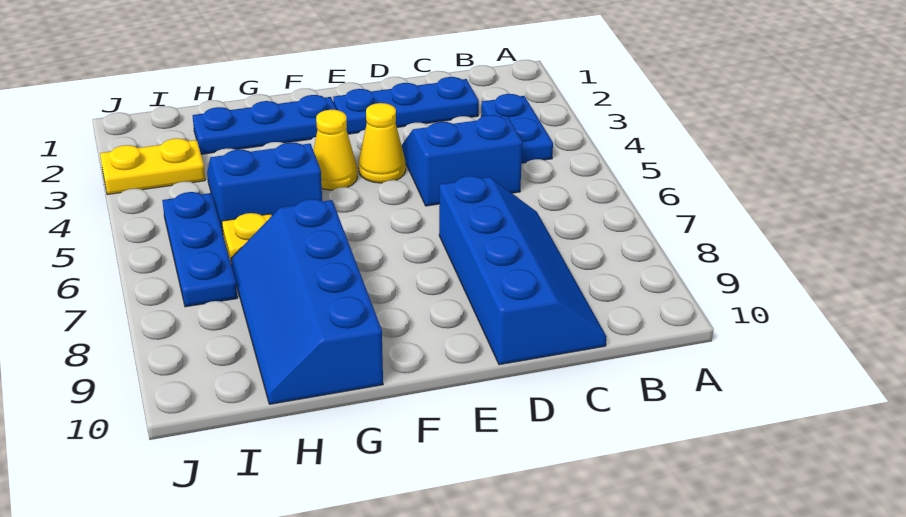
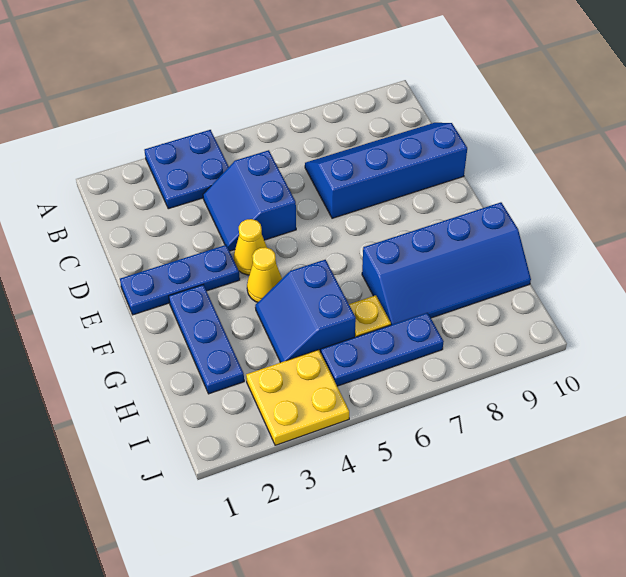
blue plate B3:B4 level 1 -> blue plate A3:B4 level 1
blue plate C2:E2 level 1 -> blue plate E1:E3 level 1
yellow plate I3:J3 level 1 -> yellow plate I3:J4 level 1

